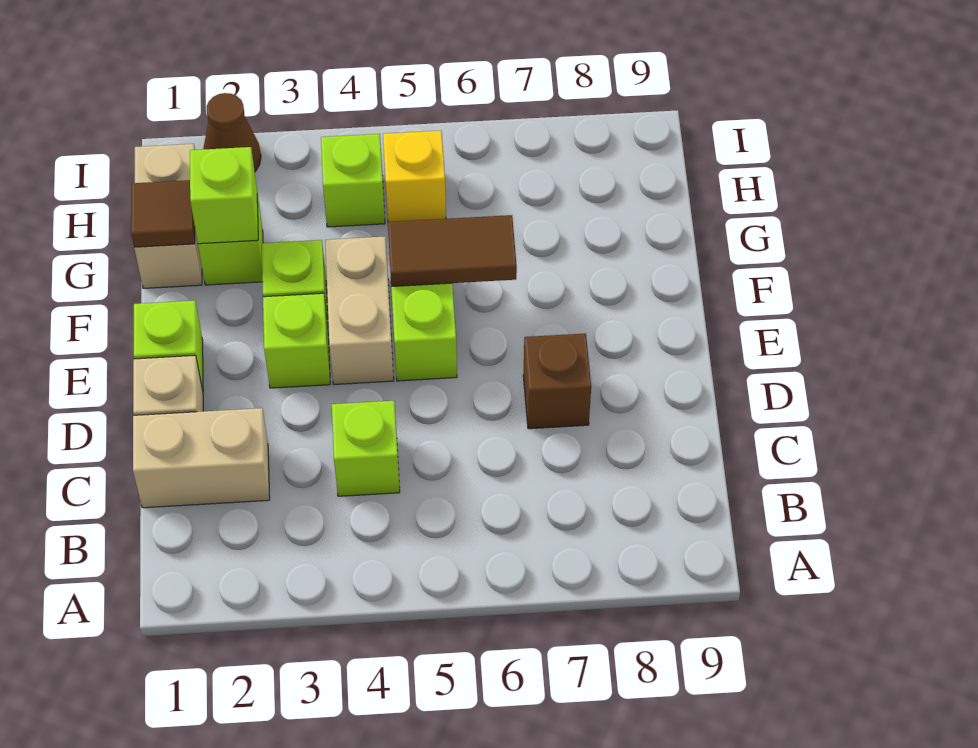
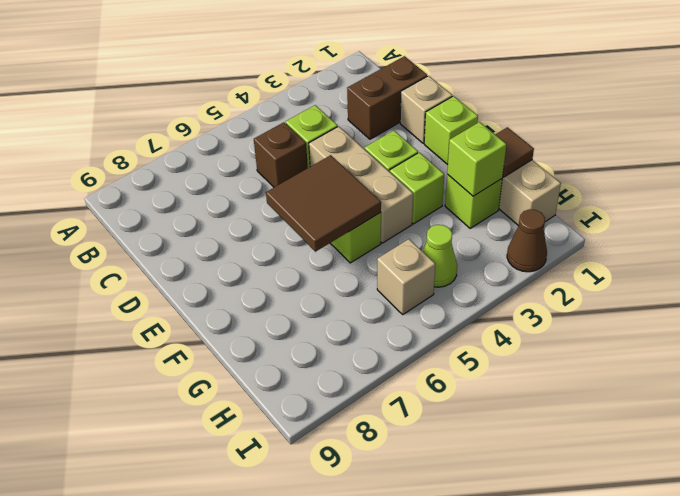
tan brick C1:C2 level 1 -> brown brick C1:C2 level 1
brown brick D7 level 1 -> brown brick C5 level 1
tan brick E4:F4 level 1 -> tan brick D4:F4 level 1
brown tile F5:F6 level 2 -> brown tile E5:F6 level 2
lime brick H4 level 1 -> lime cone H4 level 1
yellow brick H5 level 1 -> tan brick H5 level 1

